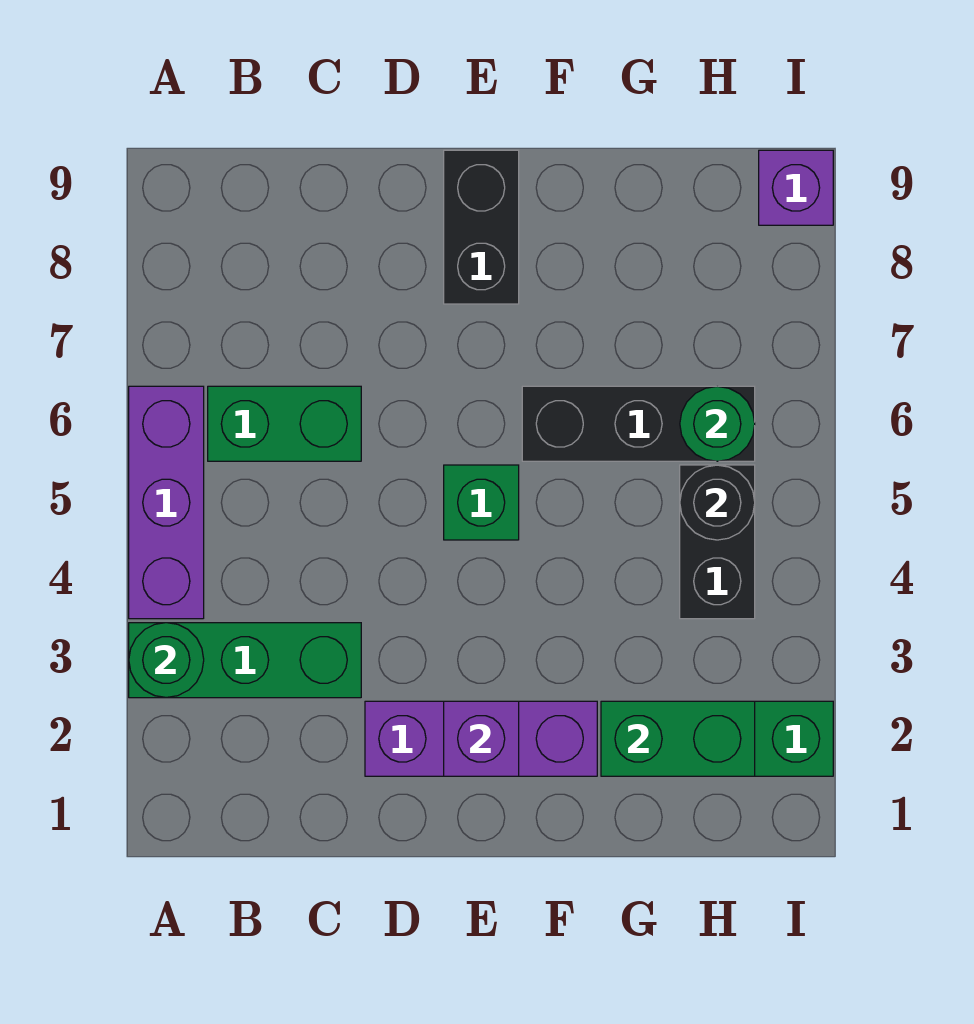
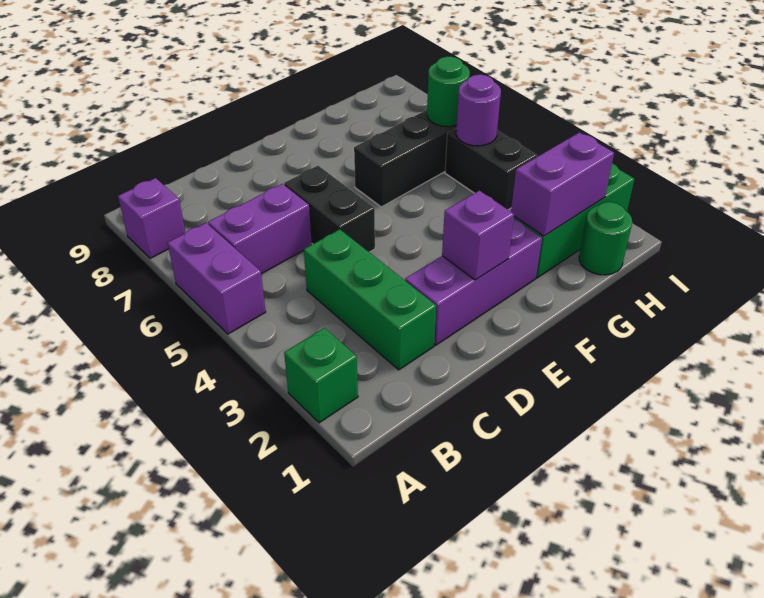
green brick A3:C3 level 1 -> green brick C2:C4 level 1
green round brick A3 level 2 -> green round brick H1 level 1
purple brick A4:A6 level 1 -> purple brick A5:A6 level 1
green brick B6:C6 level 1 -> purple brick B6:C6 level 1
green brick E5 level 1 -> green brick A2 level 1
black brick E8:E9 level 1 -> black brick D5:D6 level 1
green brick G2:H2 level 2 -> purple brick G2:H2 level 2
black round brick H5 level 2 -> purple round brick H5 level 2
purple brick I9 level 1 -> purple brick A8 level 1

